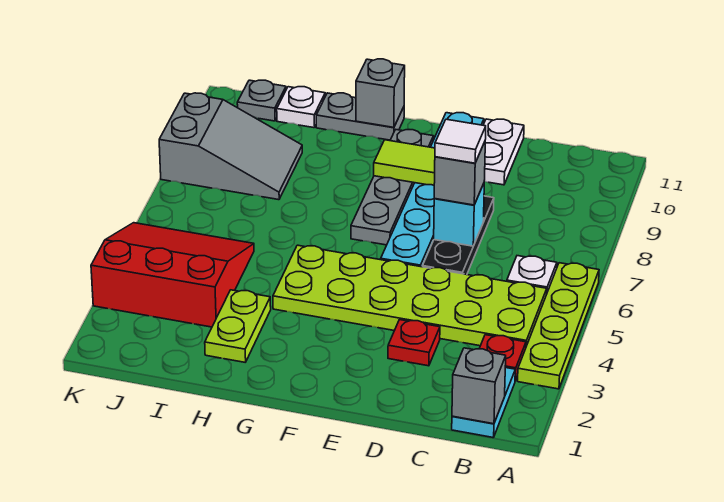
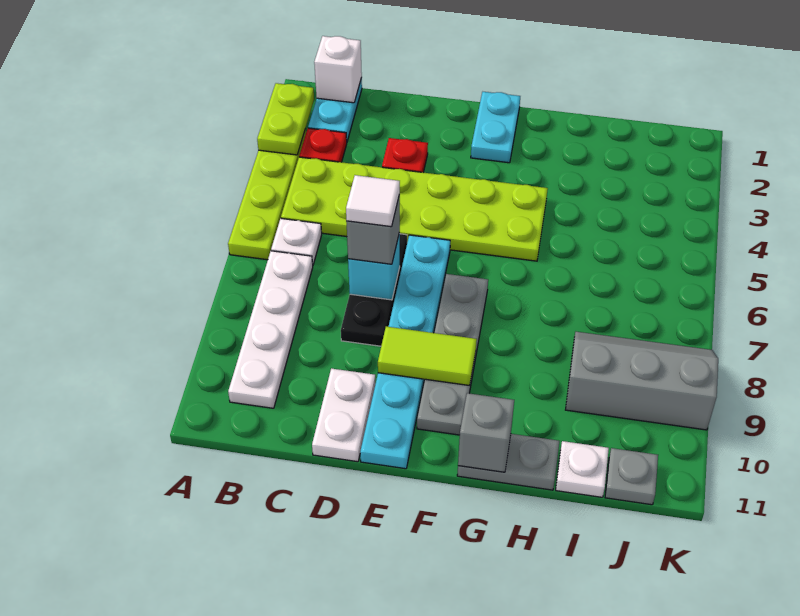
grey brick B1 level 2 -> white brick B1 level 2
none -> white plate B7:B10 level 1
none -> cyan plate F1:F2 level 1
lime plate H2:H3 level 1 -> lime plate A2:A3 level 2
red slope I3:K5 level 1 top 3 -> none
grey slope I8:K9 level 1 top K -> grey slope I8:K9 level 1 top 9

